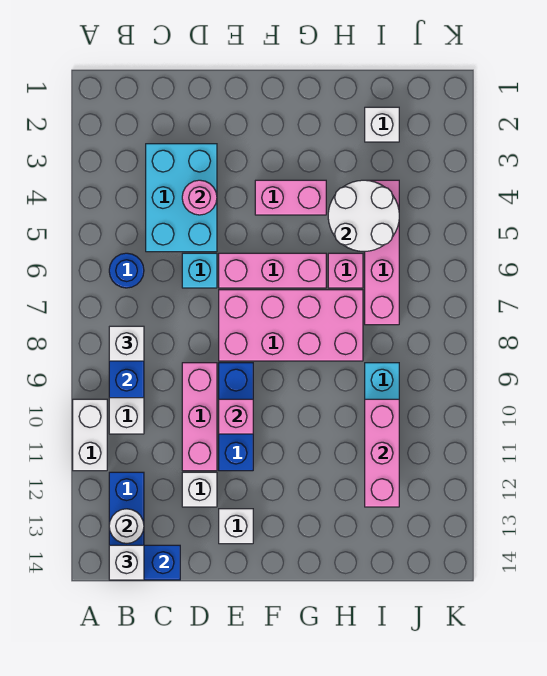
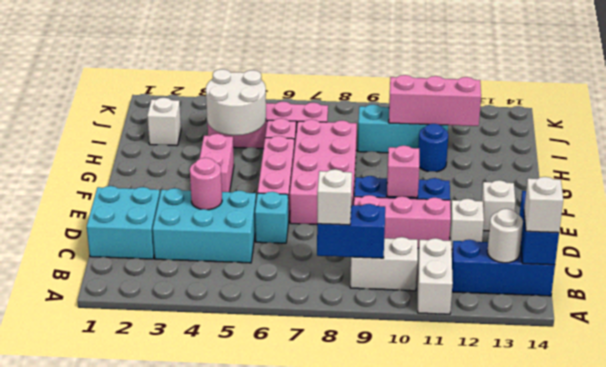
white brick A10:A11 level 1 -> white brick A11:B11 level 1
blue round brick B6 level 1 -> blue round brick H11 level 1
none -> cyan brick C1:D2 level 1

